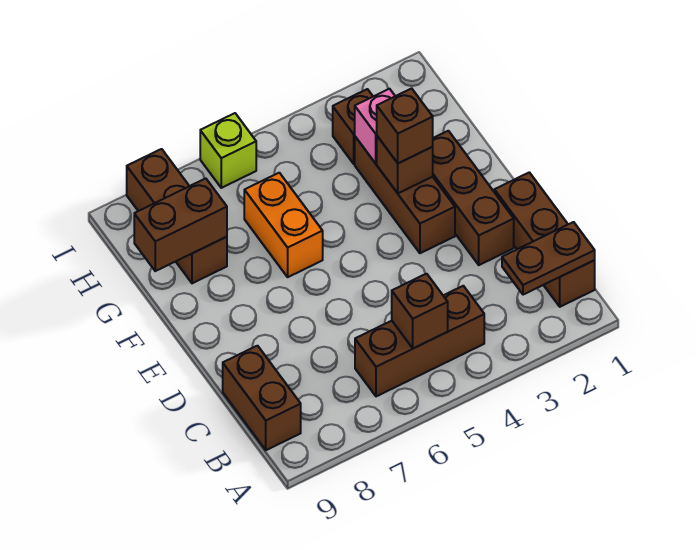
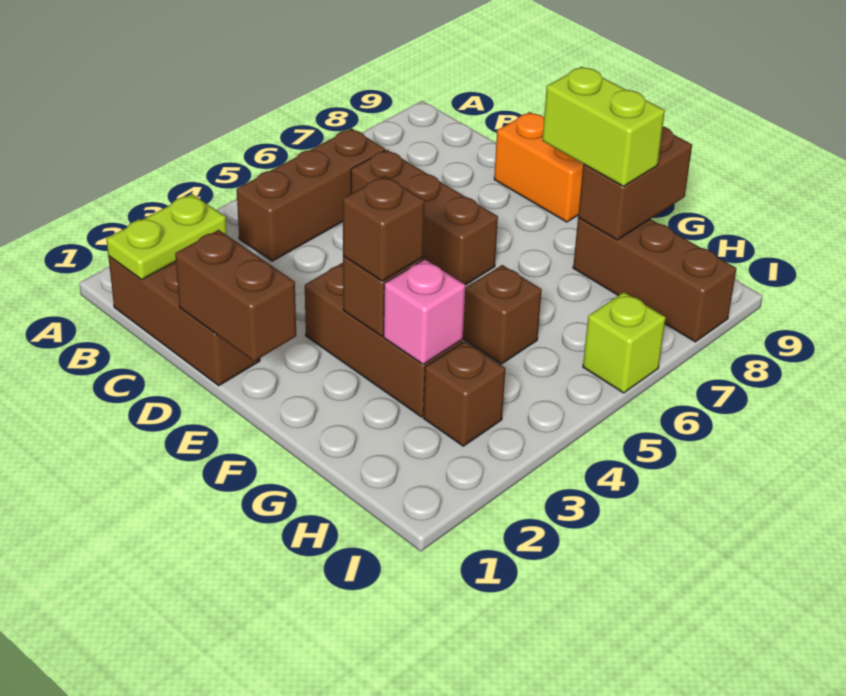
brown plate B1:B2 level 2 -> lime plate B1:B2 level 2
brown brick B5 level 2 -> brown brick G5 level 1
brown brick B9:C9 level 1 -> brown brick D1:E1 level 2
brown brick D2:F2 level 1 -> brown brick C6:E6 level 1
orange brick F6:G6 level 1 -> orange brick D9:E9 level 1
none -> lime brick F8:G8 level 3

